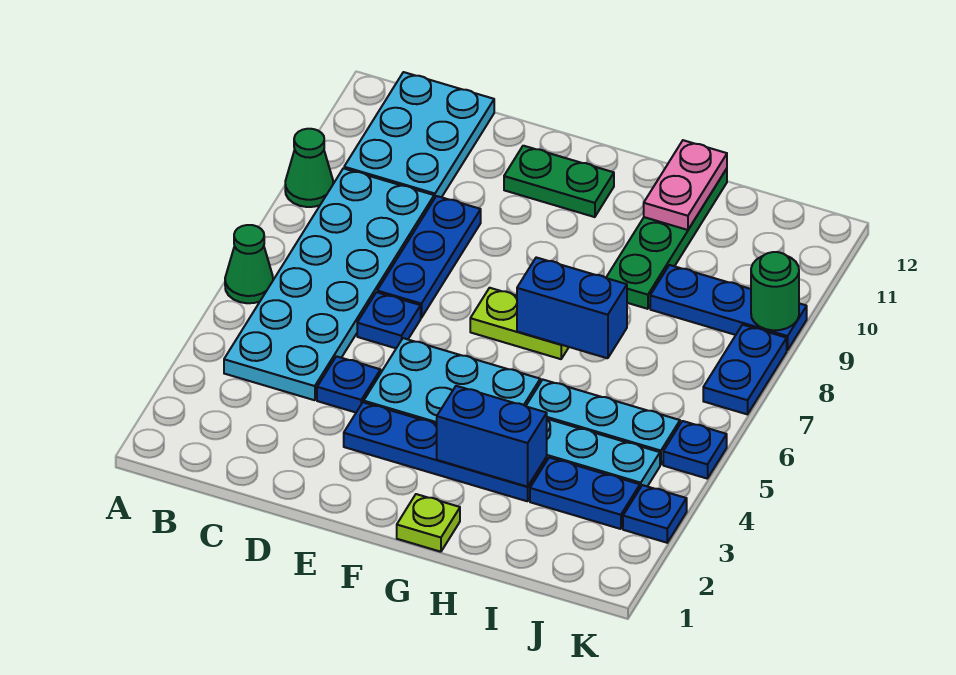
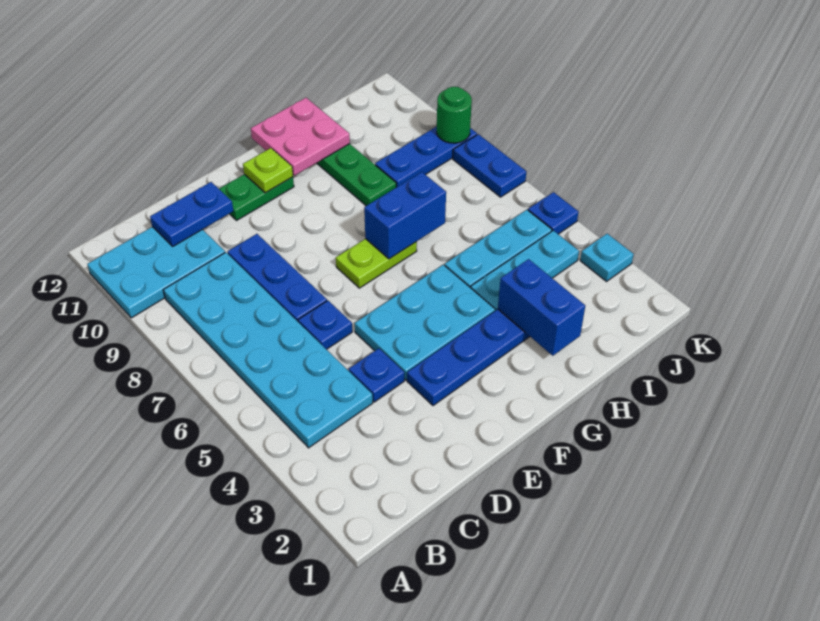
green cone A6 level 1 -> none
green cone A9 level 1 -> none
cyan plate B10:C12 level 1 -> cyan plate A10:C11 level 1
lime plate G1 level 1 -> lime plate F11 level 2
blue brick G3:H3 level 2 -> blue brick H2:H3 level 2
pink plate H11:H12 level 2 -> pink plate G11:H12 level 2
blue plate I3:J3 level 1 -> blue plate C11:D11 level 2
blue plate K3 level 1 -> cyan plate K3 level 1

